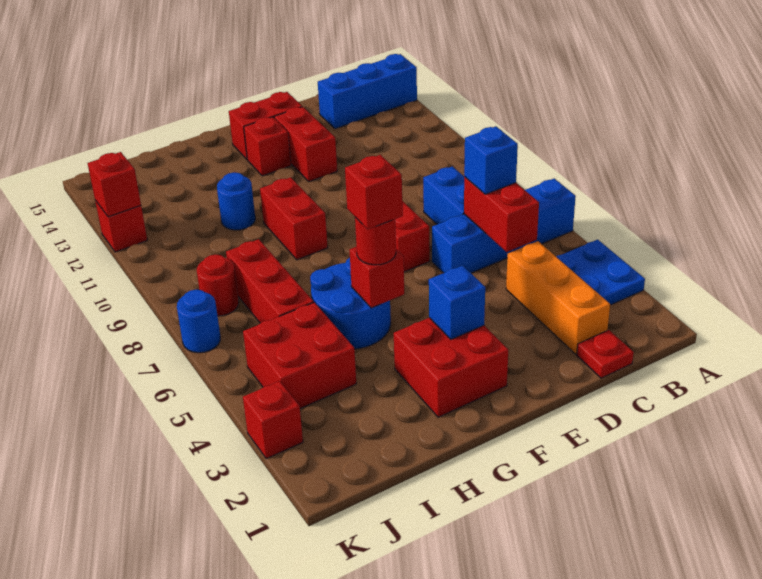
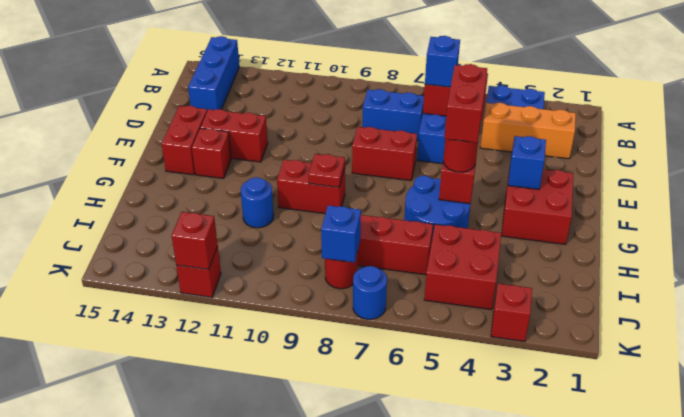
red plate C1 level 1 -> red plate G9 level 2
red brick G5 level 4 -> red brick F5:G5 level 4
none -> blue brick J8 level 2

